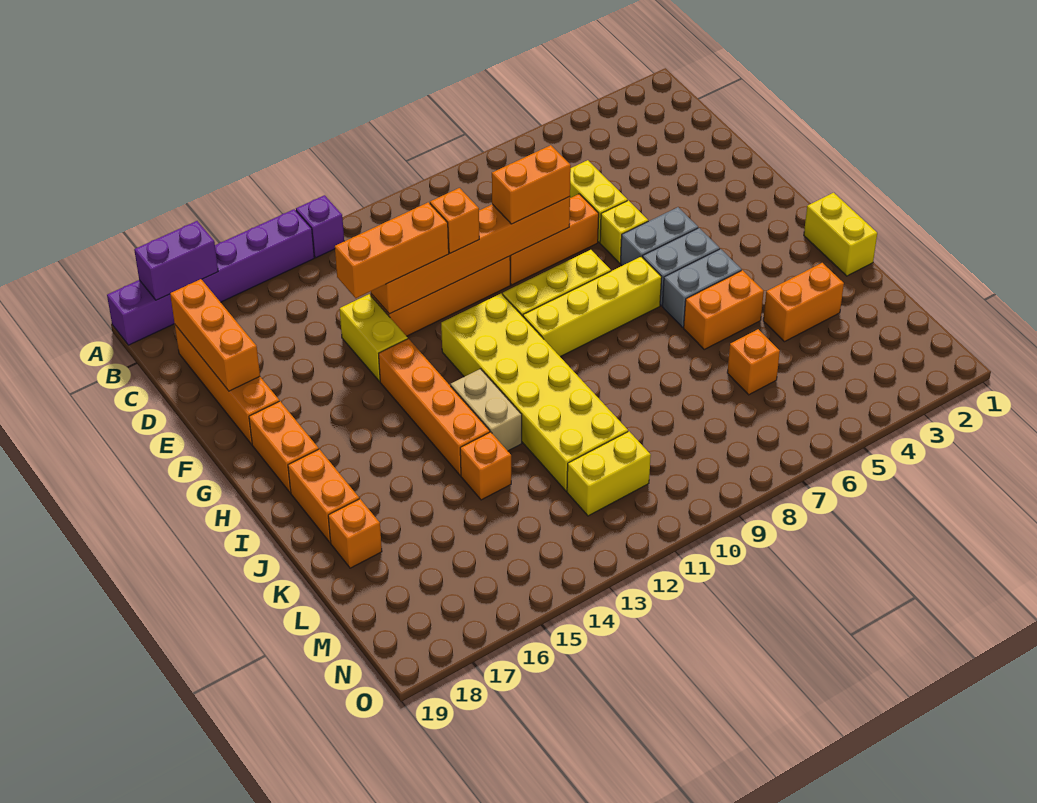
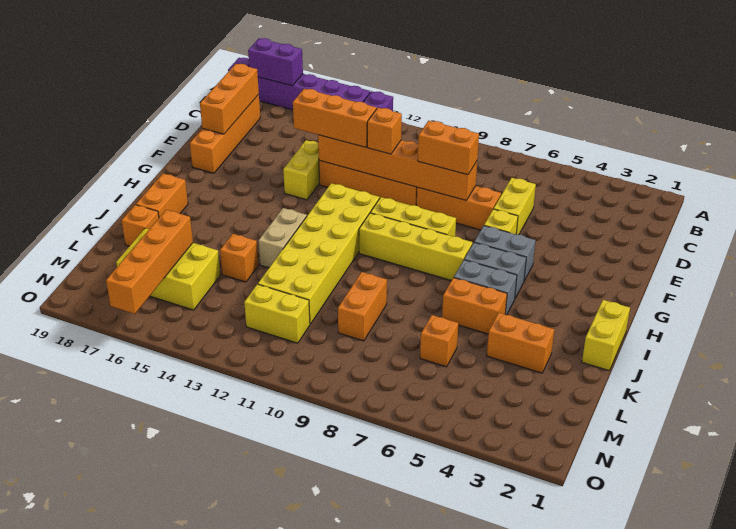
orange brick G14:J14 level 1 -> orange brick L16:O16 level 2
orange brick G18:H18 level 1 -> orange brick K9:L9 level 1
none -> yellow brick L15:M17 level 1

